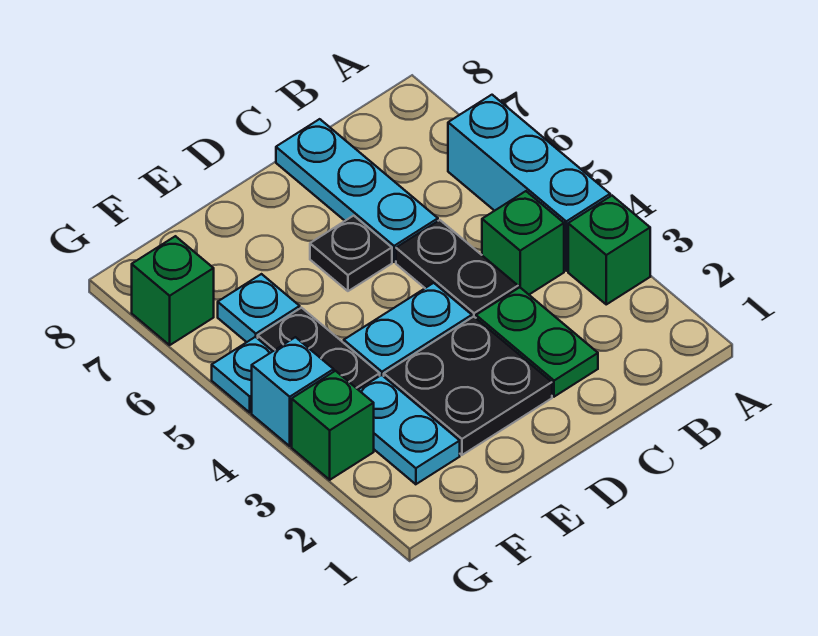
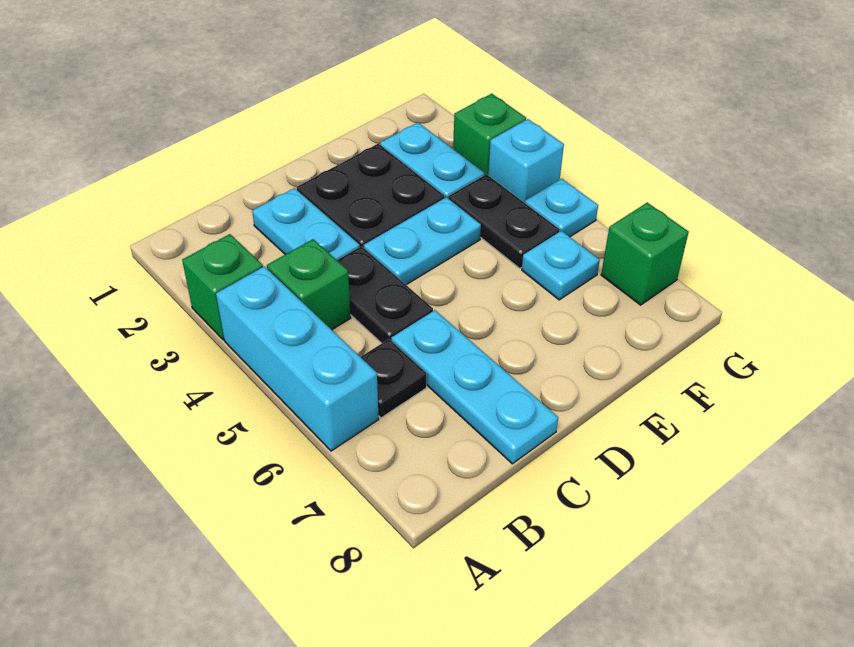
green plate C2:C3 level 1 -> cyan plate C2:C3 level 1
black plate D6 level 1 -> black plate B6 level 1

